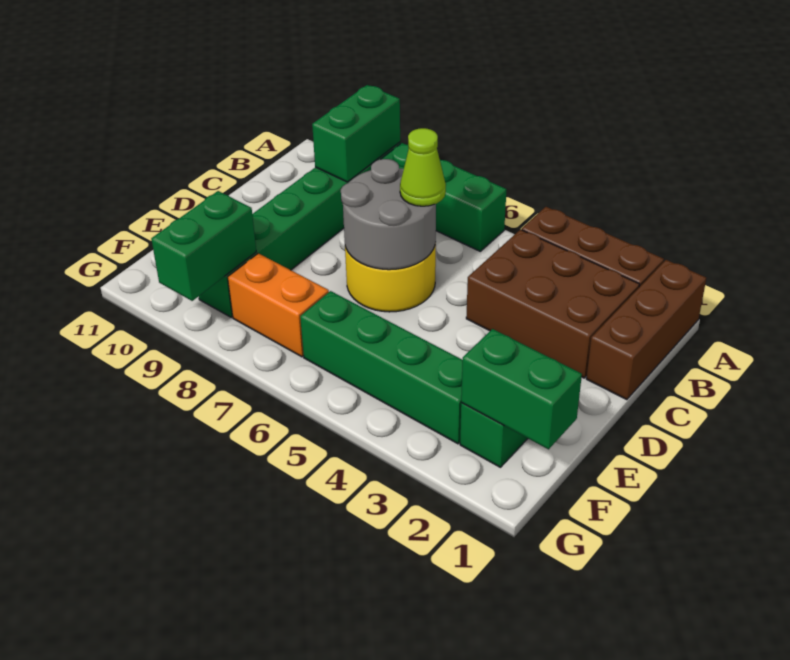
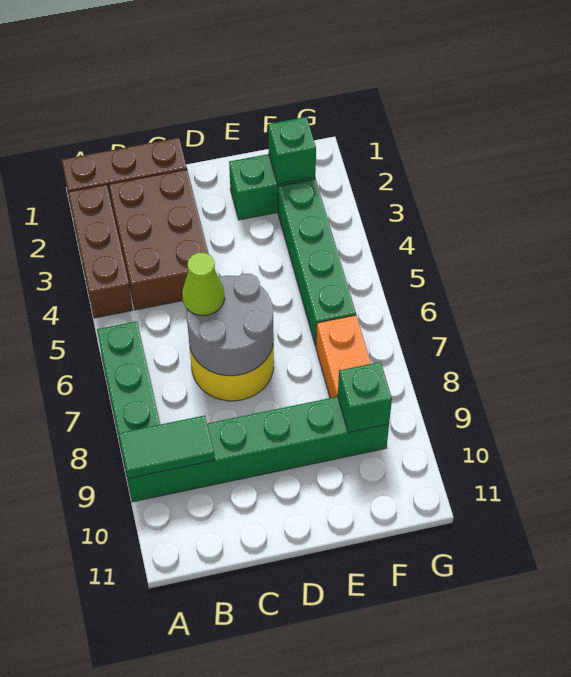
green brick A9:B9 level 2 -> green tile A9:B9 level 2
green brick F1:F2 level 2 -> green brick F2 level 2
green brick F9:G9 level 2 -> green brick F9 level 2

